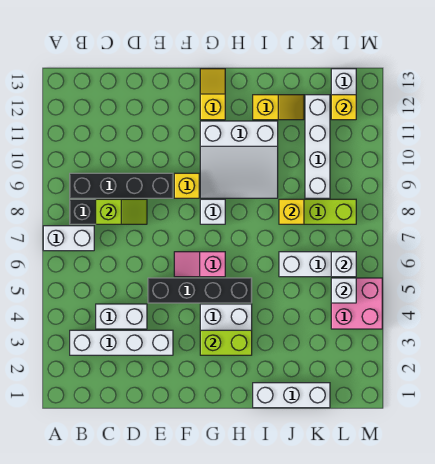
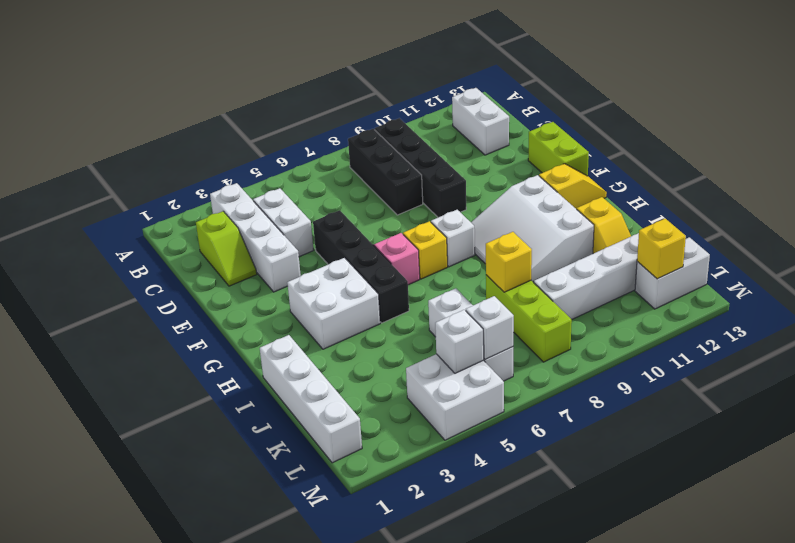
white brick A7:B7 level 1 -> white brick B12:C12 level 1
lime slope C8:D8 level 2 top C -> lime slope C2:D2 level 1 top C
yellow brick F9 level 1 -> yellow brick G7 level 1
lime brick G3:H3 level 2 -> lime brick E13:F13 level 1
white brick I1:K1 level 1 -> white brick I1:L1 level 1
pink brick L4:M5 level 1 -> white brick L4:M5 level 1

